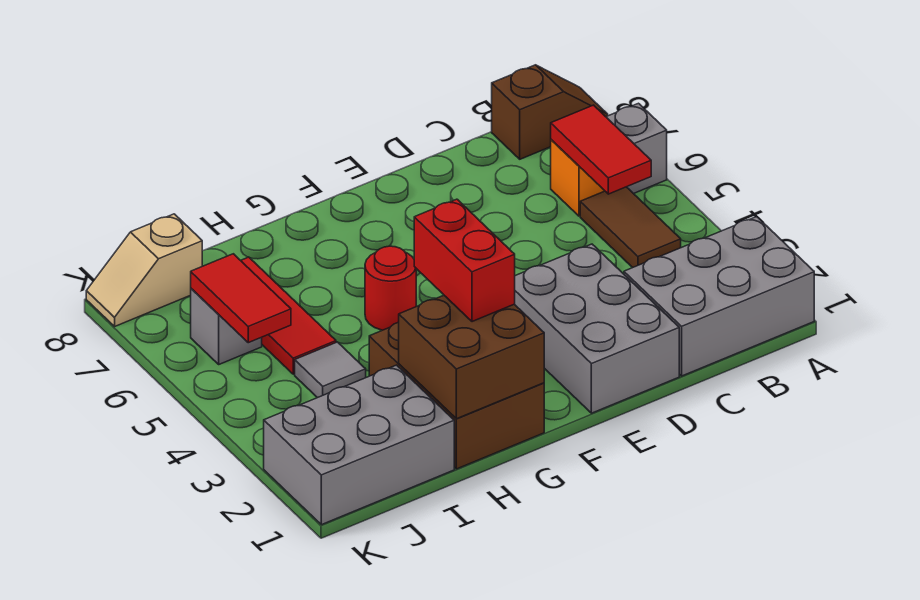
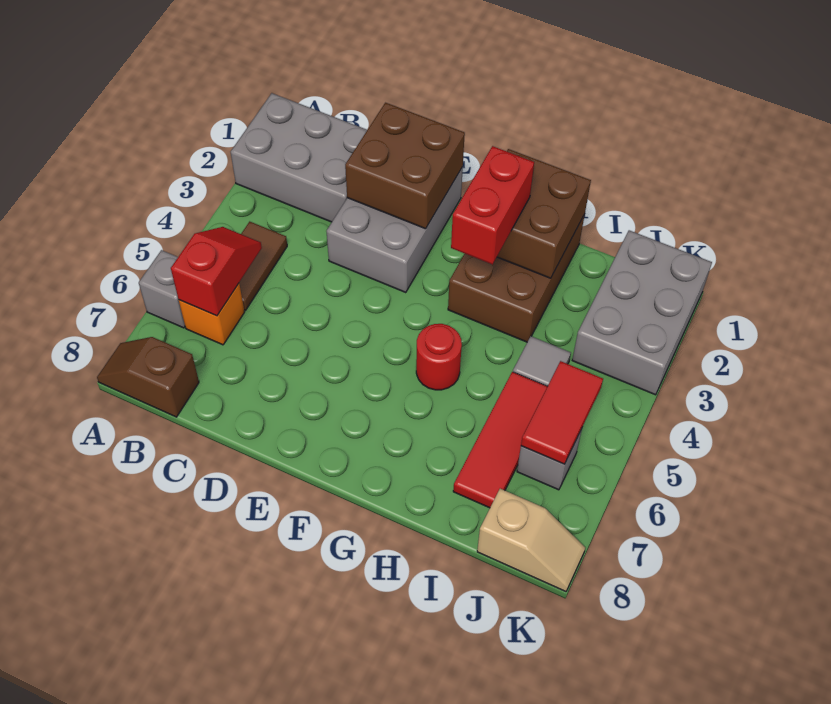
red tile B5:B6 level 2 -> red slope B5:B6 level 2 top 6
none -> brown brick D1:E2 level 2
grey brick I1:K2 level 1 -> grey brick J1:K3 level 1

